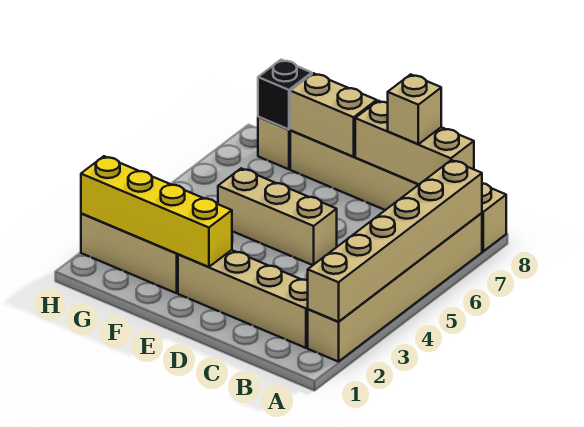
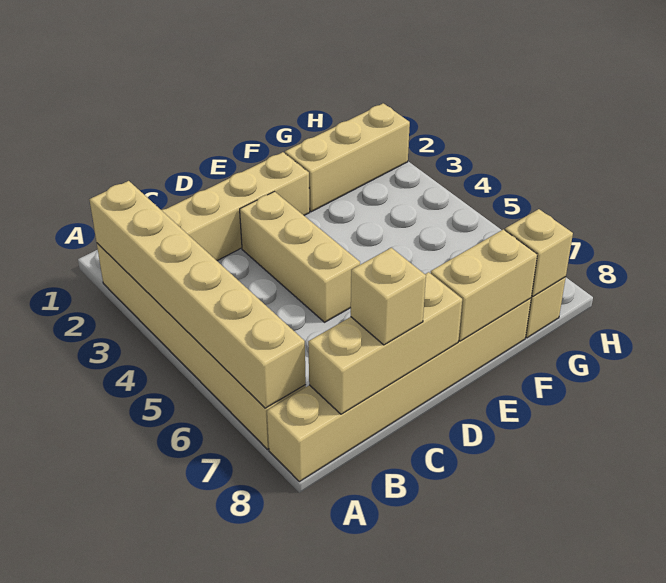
tan brick D5:F5 level 1 -> tan brick D3:D5 level 1
yellow brick E2:H2 level 2 -> none
black brick G8 level 2 -> tan brick G8 level 2

